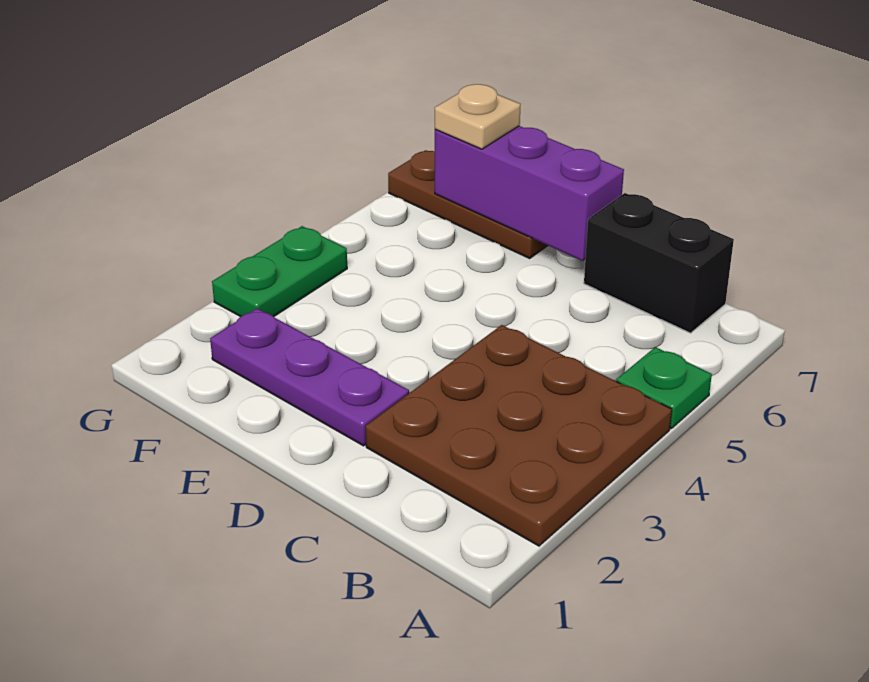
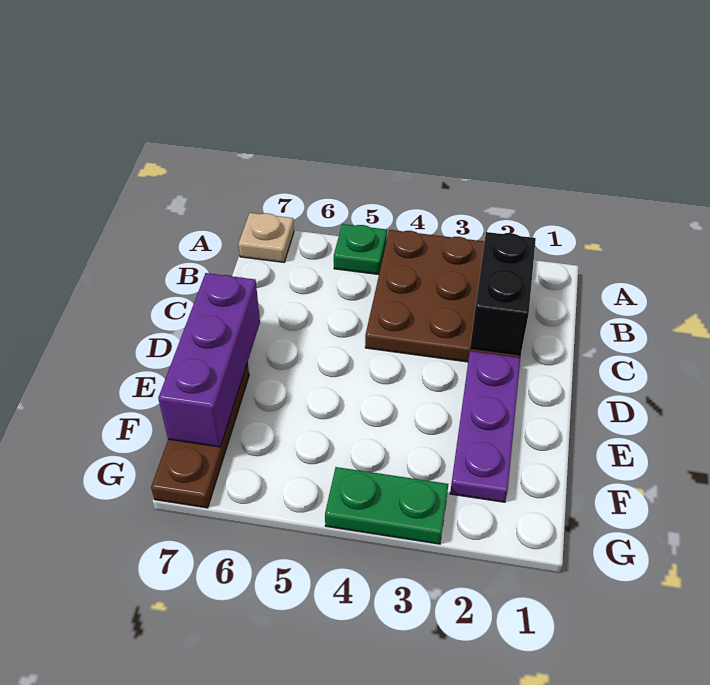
black brick B7:C7 level 1 -> black brick B2:C2 level 2
tan plate F7 level 3 -> tan plate A7 level 1

